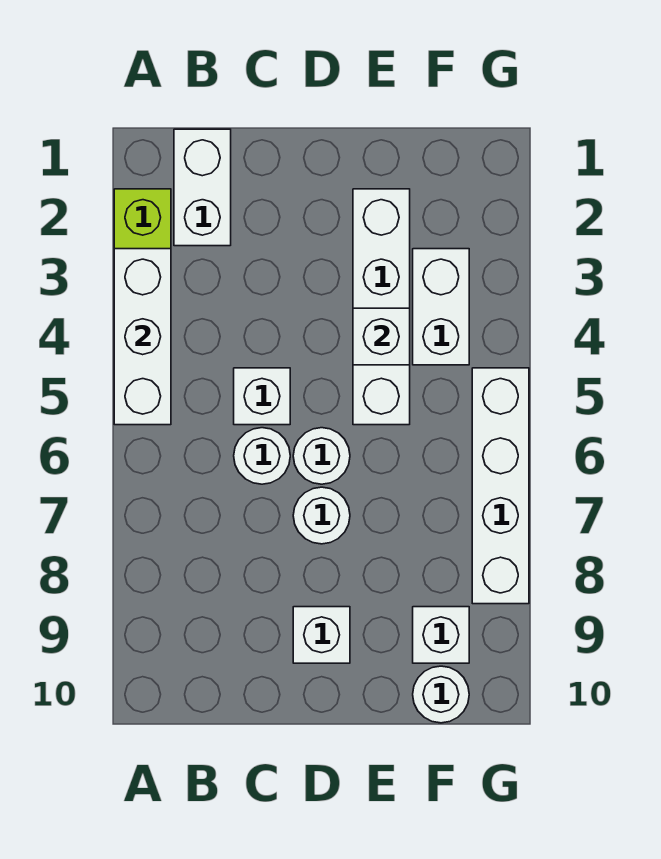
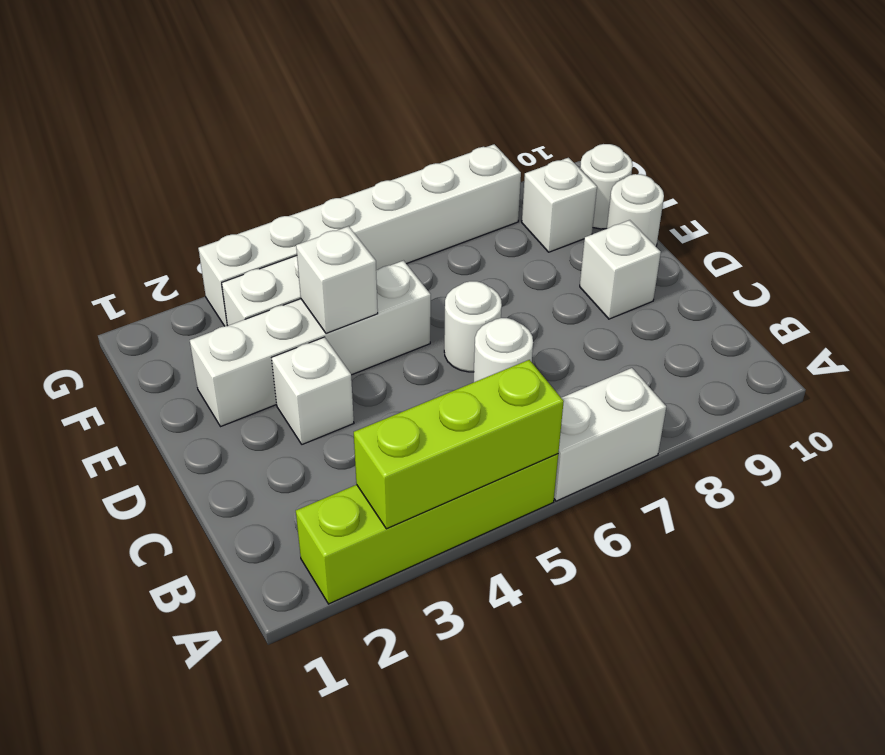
white brick A3:A5 level 2 -> lime brick A3:A5 level 2
white brick B1:B2 level 1 -> white brick A6:A7 level 1
white brick C5 level 1 -> white brick D3 level 1
white round brick D7 level 1 -> white round brick E10 level 1
white brick G5:G8 level 1 -> white brick G3:G8 level 1

